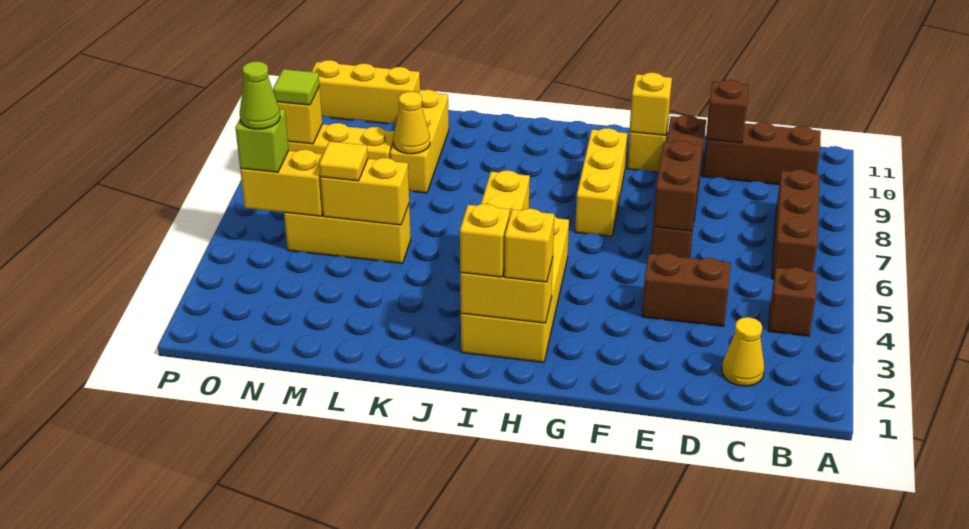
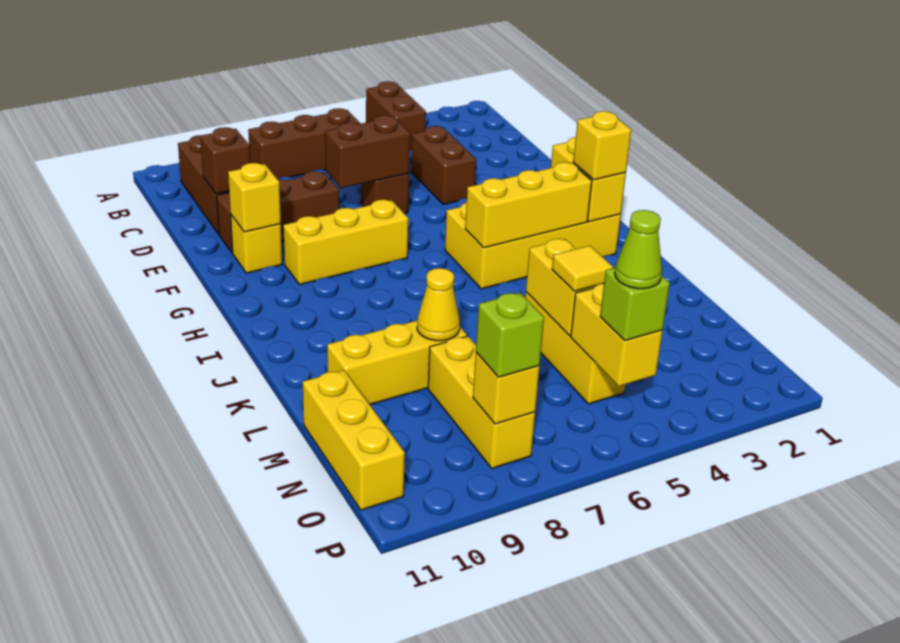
brown brick B4 level 1 -> brown brick A4:B4 level 1
yellow cone C2 level 1 -> none
yellow brick H2 level 3 -> none
lime tile O8 level 3 -> lime brick O8 level 3

